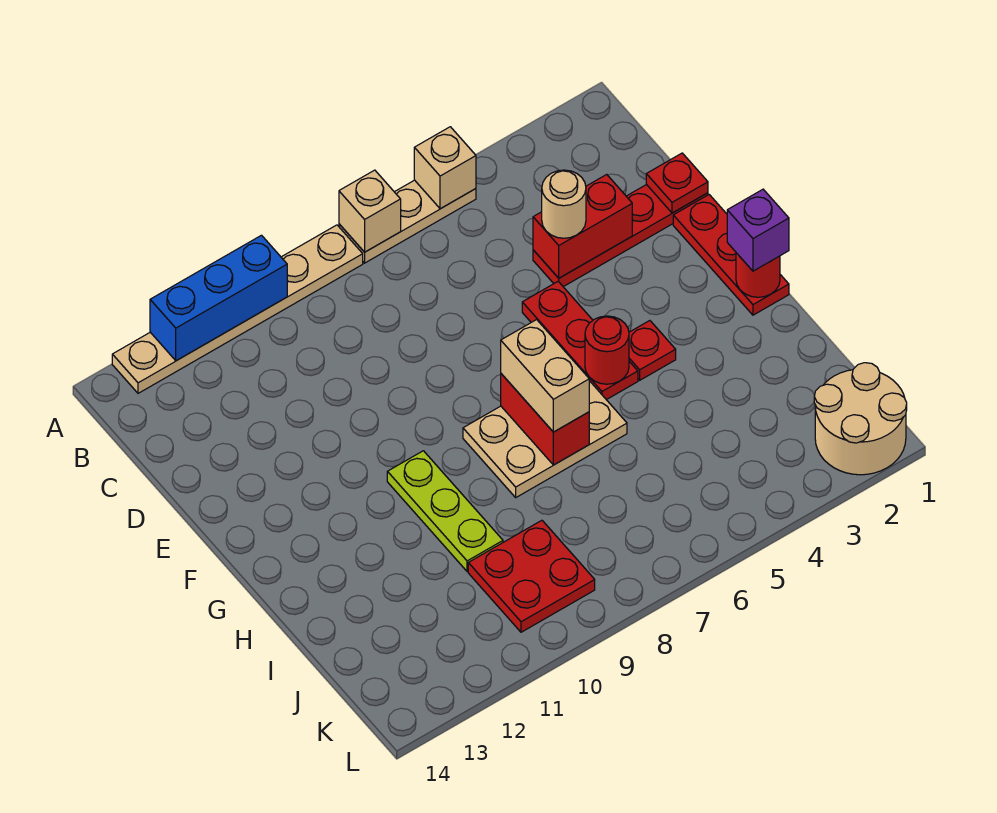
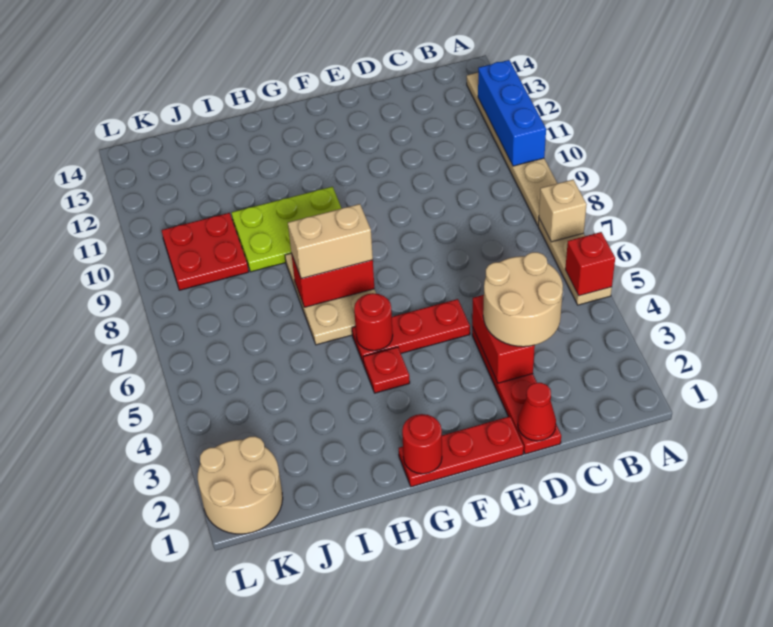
tan brick A5 level 2 -> red brick A5 level 2
red plate D1 level 2 -> red cone D1 level 2
tan round brick D4 level 3 -> tan round brick C3:D4 level 3
purple brick G1 level 3 -> none
lime plate G10:I10 level 1 -> lime plate G9:I10 level 1

